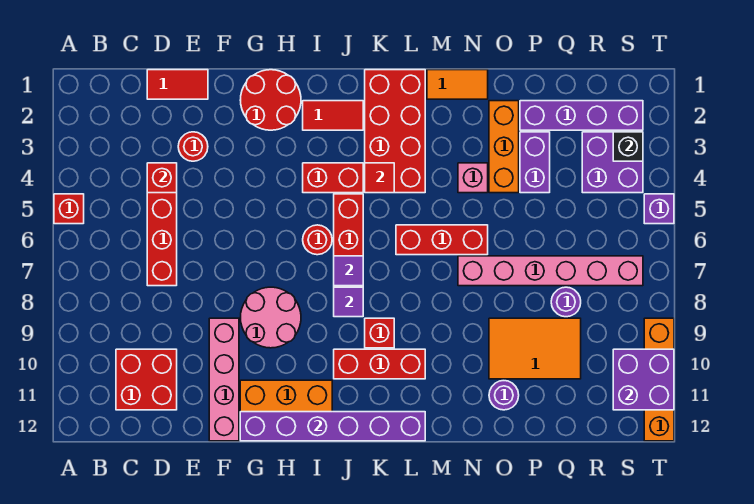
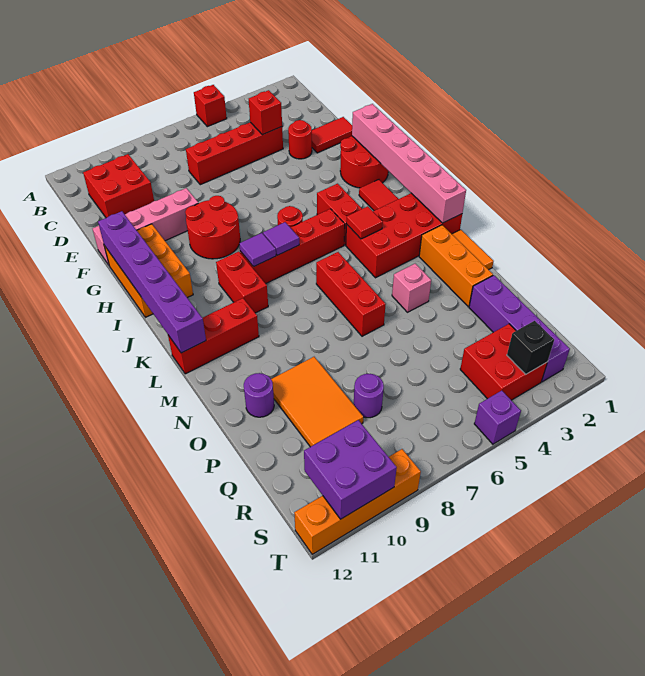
red tile D1:E1 level 1 -> red tile E1:E2 level 1
pink round brick G8:H9 level 1 -> red round brick G8:H9 level 1
red brick J10:L10 level 1 -> red brick L10:L12 level 1
red brick K9 level 1 -> red brick J9:K9 level 1
pink brick N7:S7 level 1 -> pink brick G1:L1 level 2
orange brick O2:O4 level 1 -> orange brick M2:O2 level 1
purple brick P3:P4 level 1 -> none
purple brick R3:S4 level 1 -> red brick R3:S4 level 1

